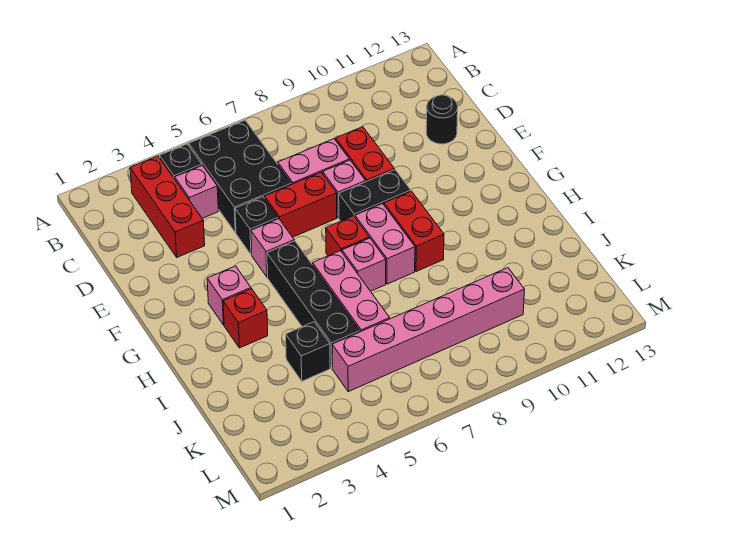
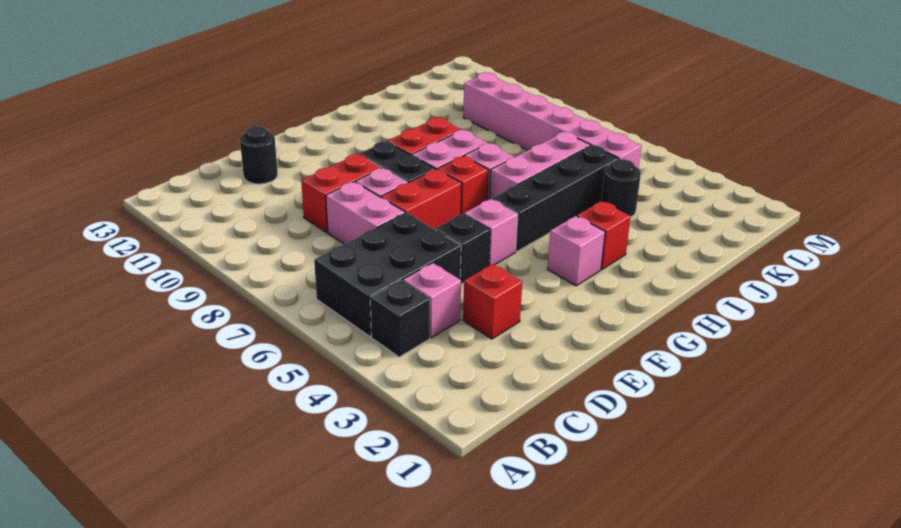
red brick B3:D3 level 1 -> red brick D3 level 1
red brick E6:E7 level 1 -> red brick E7:F7 level 1
black brick J4 level 1 -> black round brick J4 level 1

